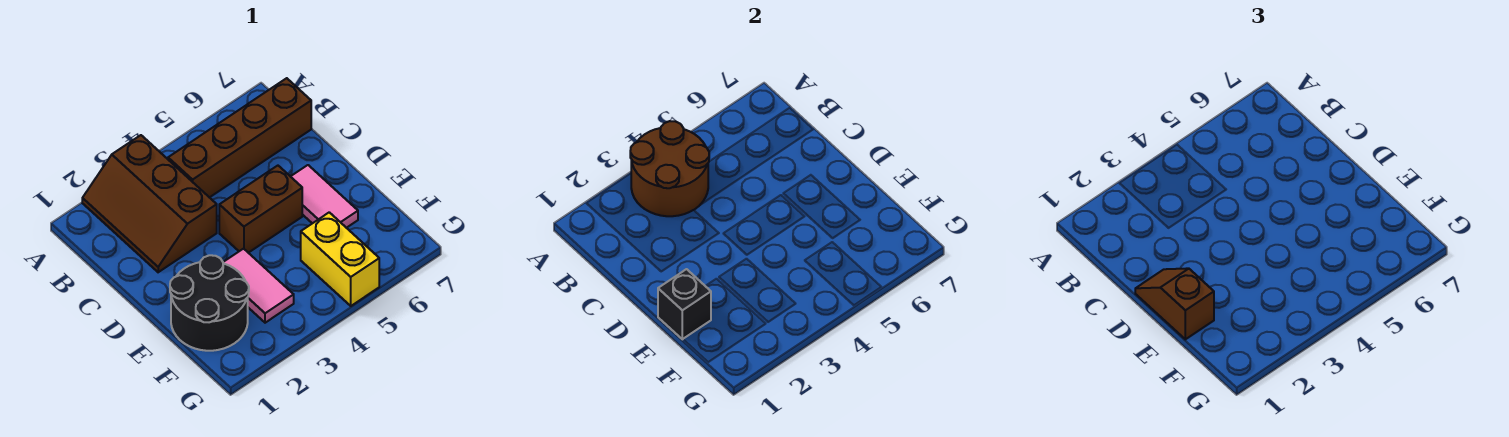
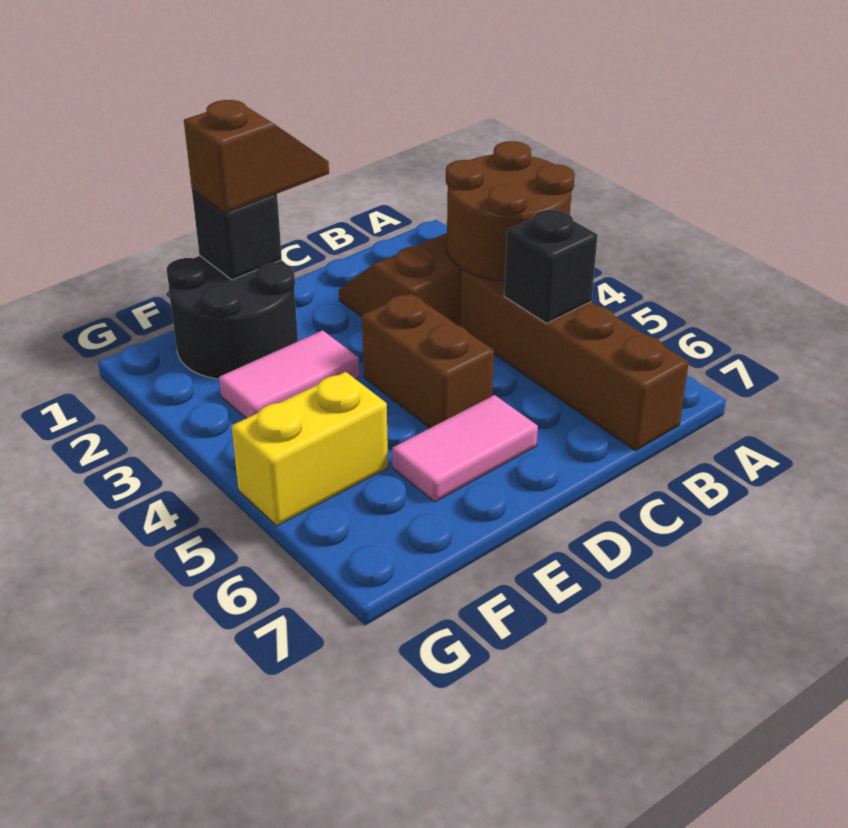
none -> black brick B5 level 2

